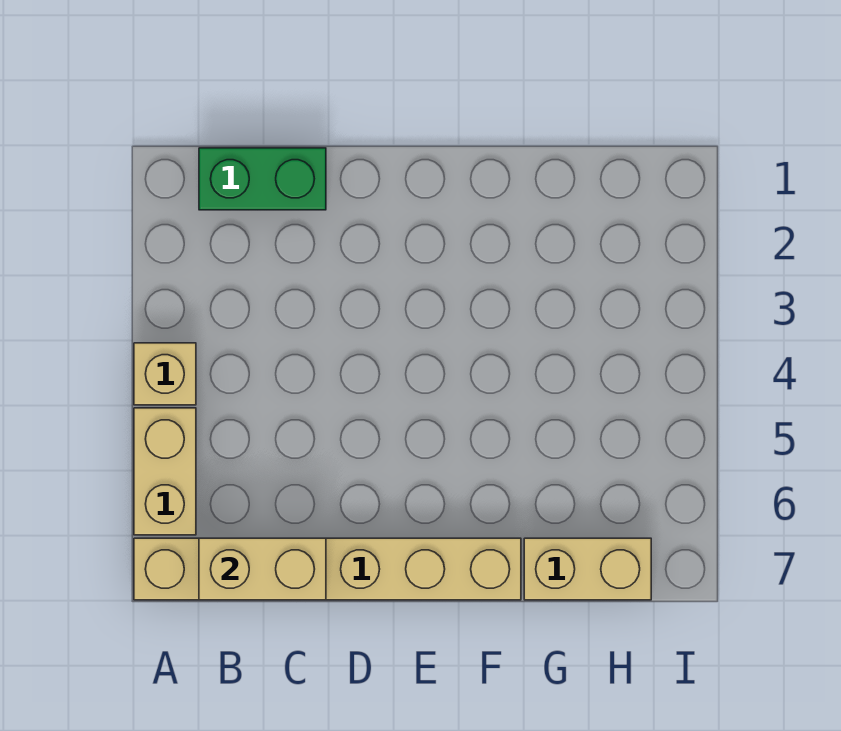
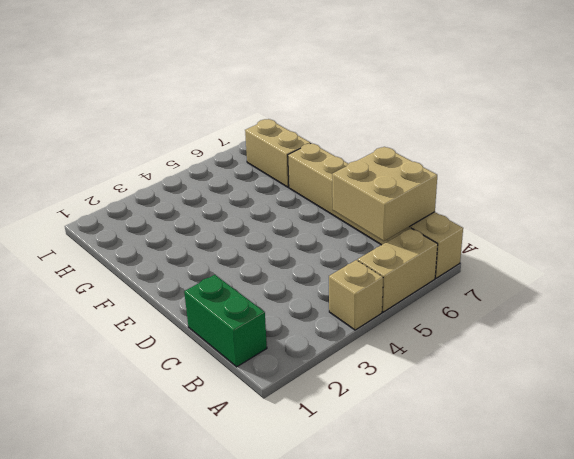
tan brick B7:C7 level 2 -> tan brick B6:C7 level 2

